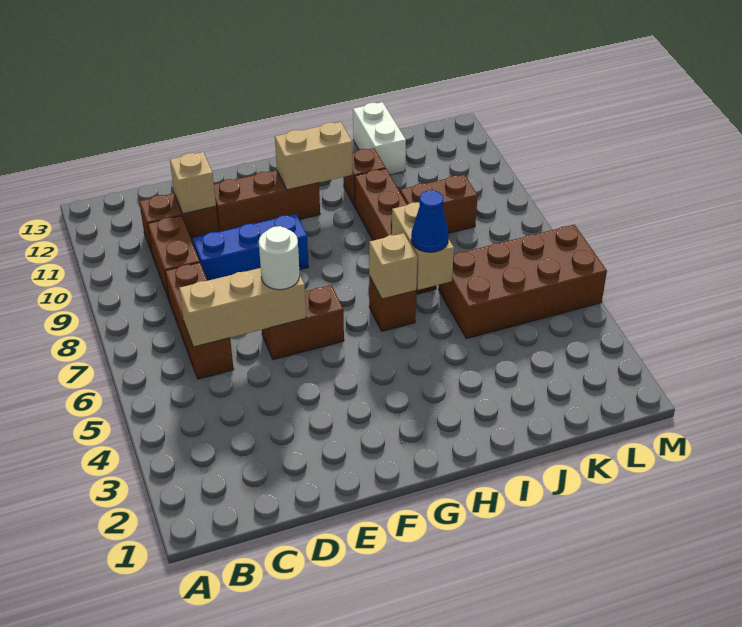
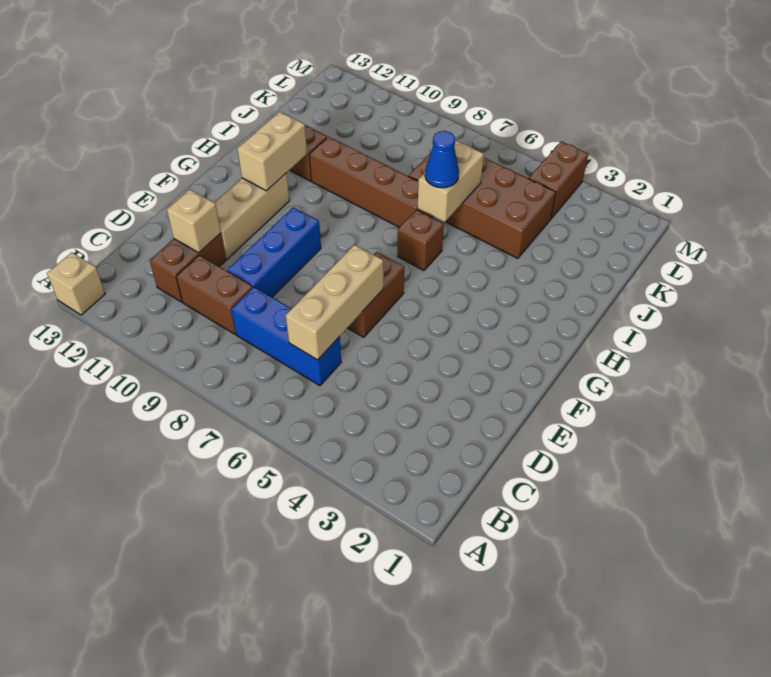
brown brick C6:C8 level 1 -> blue brick C6:C8 level 1
white round brick E6 level 3 -> none
brown brick E11:G11 level 1 -> tan brick E11:G11 level 1
tan brick H6 level 2 -> tan brick A13 level 1
tan brick I6:I7 level 2 -> tan brick I6:J6 level 2
brown brick J5:M6 level 1 -> brown brick J4:K7 level 1
brown brick J9:K9 level 1 -> brown brick L4:M4 level 1
white brick J12:J13 level 1 -> none

